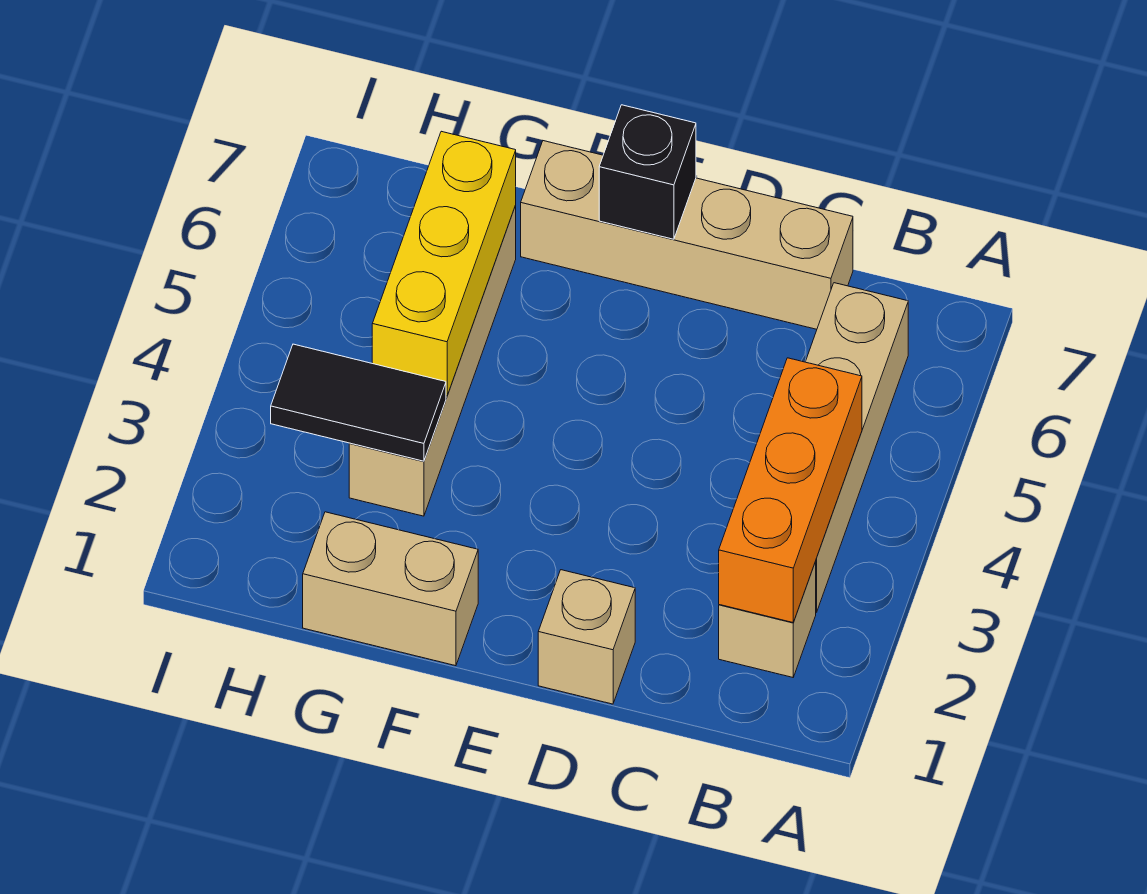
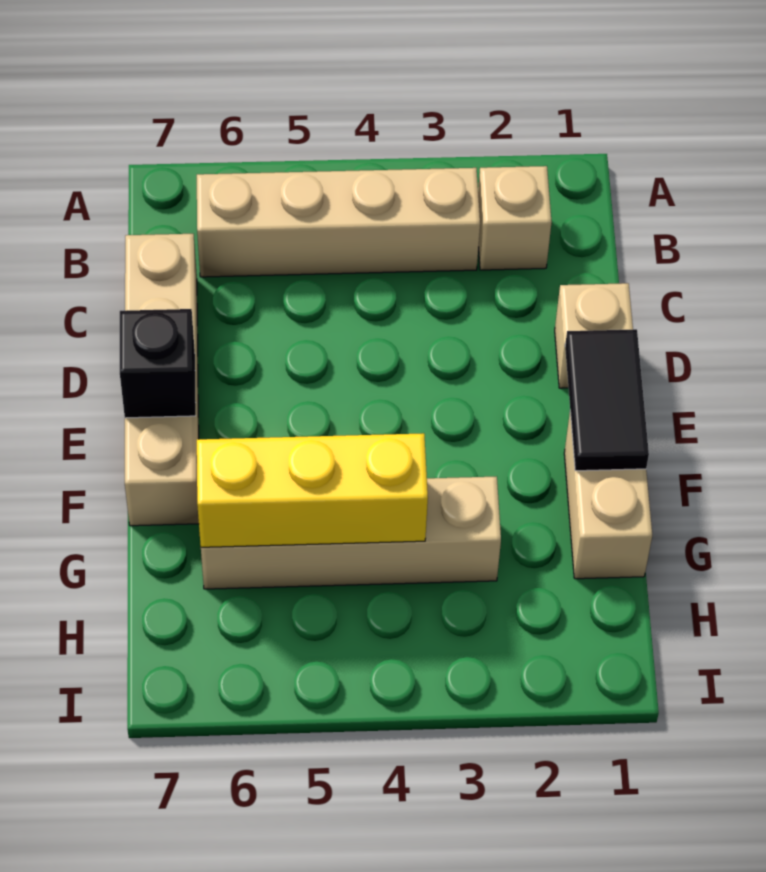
orange brick B2:B4 level 2 -> none
black tile G3:H3 level 2 -> black tile E1:F1 level 2

